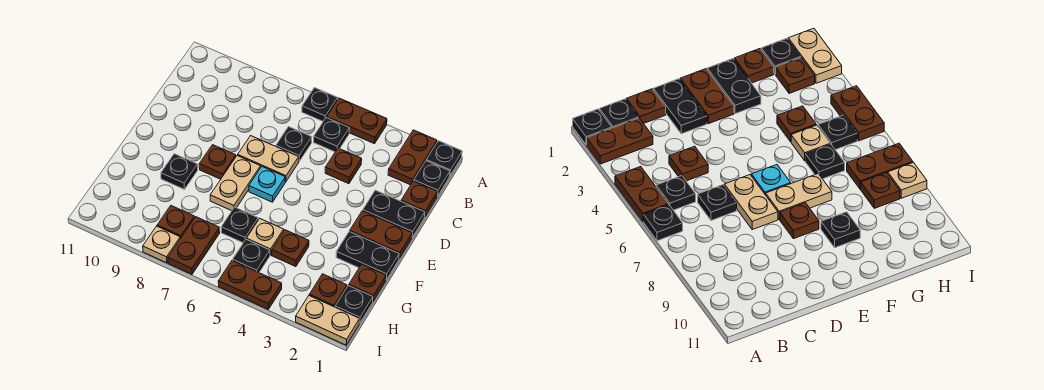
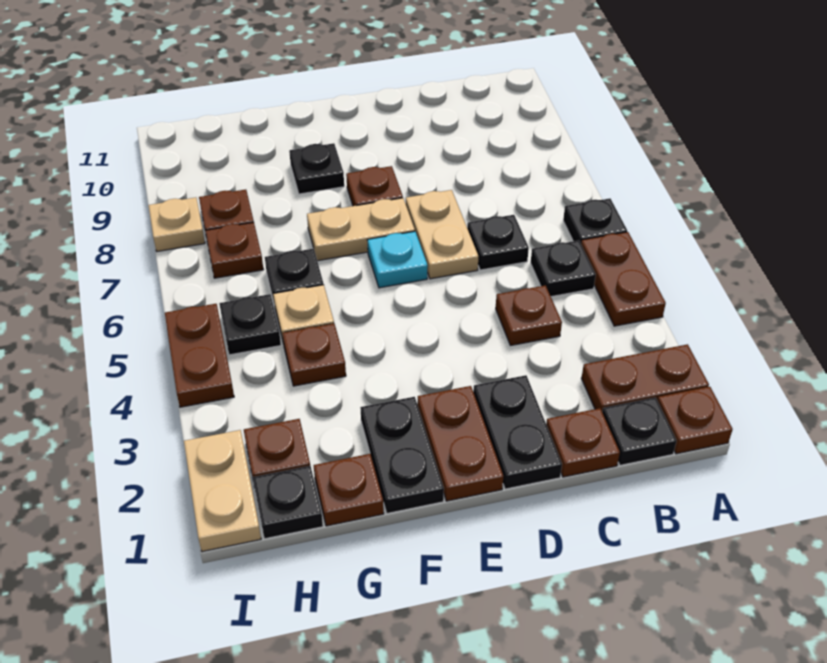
black plate A1 level 1 -> brown plate A1 level 1
brown plate H7:I7 level 1 -> brown plate H7 level 1

